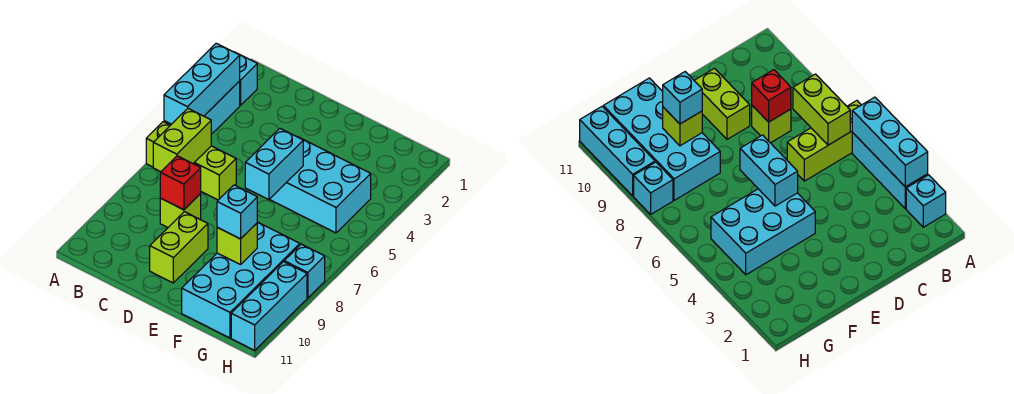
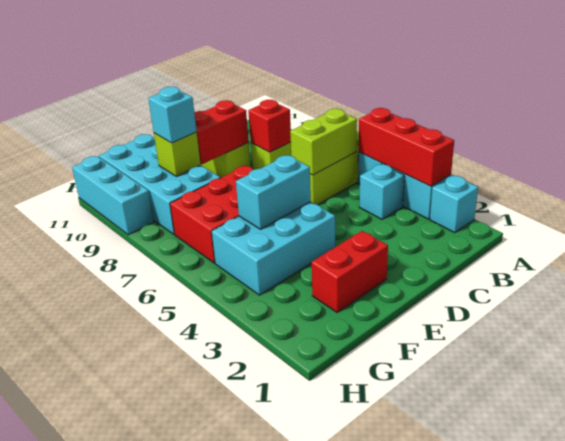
cyan brick A3:A5 level 2 -> red brick A3:A5 level 2
lime brick B6:B7 level 2 -> lime brick B6:C6 level 2
none -> red brick D9:E9 level 2
none -> red brick E2:F2 level 1
cyan brick E5:E6 level 2 -> cyan brick E5:F5 level 2
none -> red brick E6:G7 level 1
cyan brick H8 level 1 -> cyan brick B4 level 1

